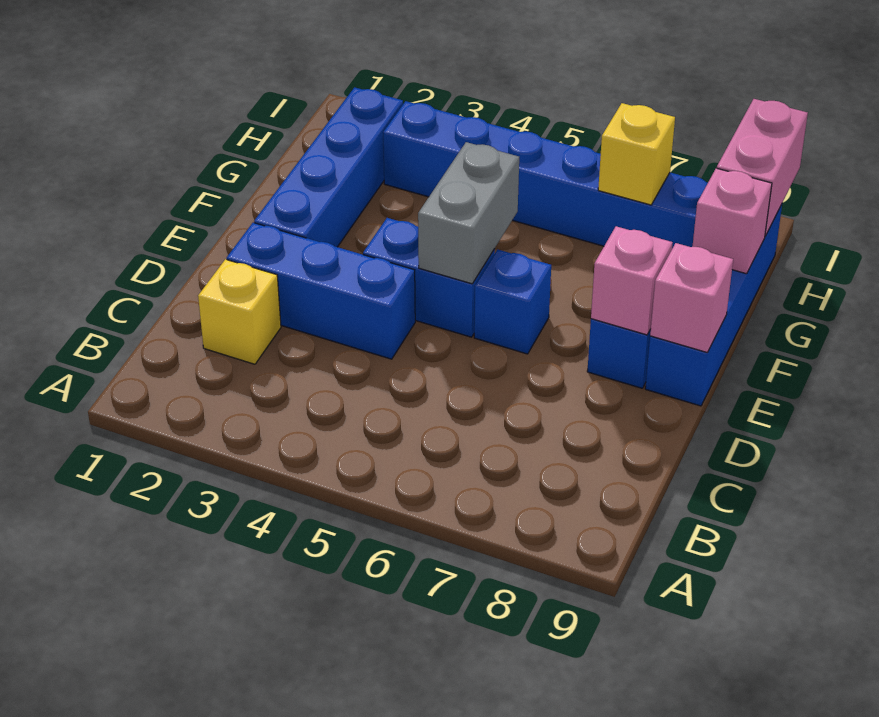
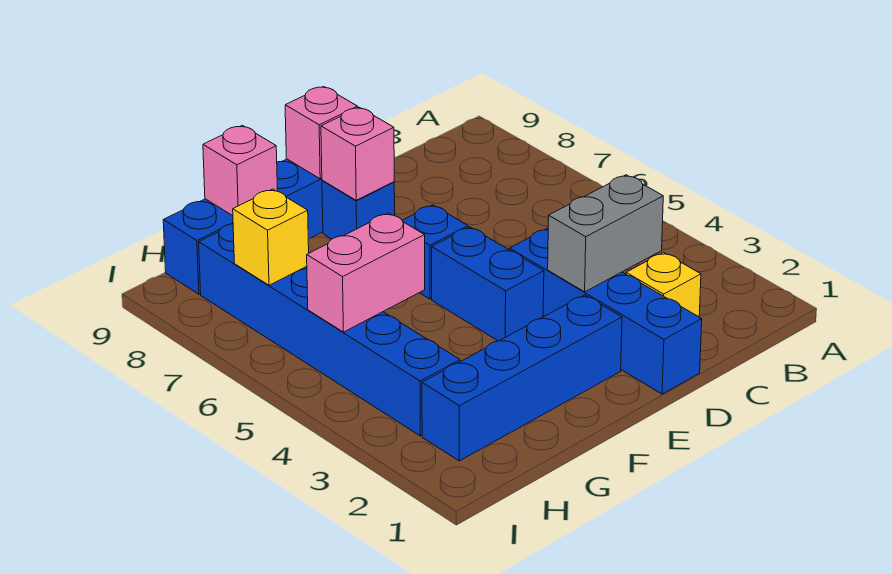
blue brick D2:D4 level 1 -> blue brick D1:D4 level 1
grey brick E5:F5 level 2 -> grey brick C3:D3 level 2
pink brick H9:I9 level 2 -> pink brick G5:H5 level 2

